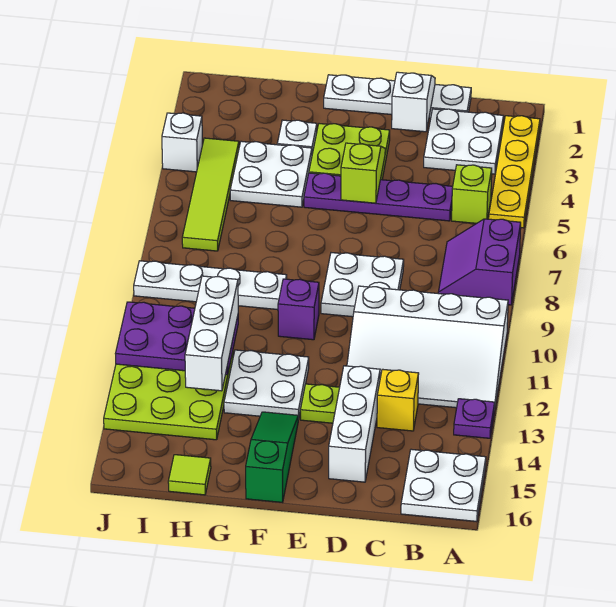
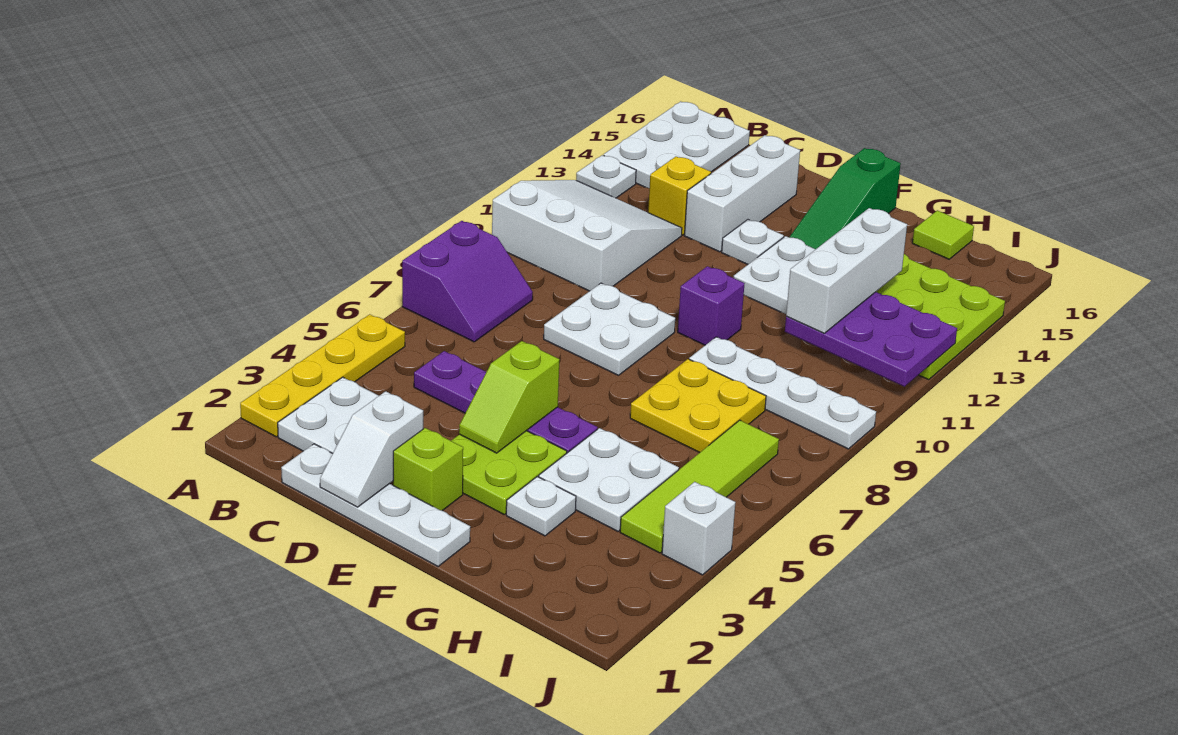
white slope A10:D12 level 1 top 10 -> white slope A10:C12 level 1 top 10
purple plate A13 level 1 -> white plate A13 level 1
white plate A15:B16 level 1 -> white plate A14:B16 level 1
lime brick B5 level 1 -> lime brick E2 level 1
lime plate E13 level 1 -> white plate E13 level 1
none -> yellow plate G7:H8 level 1

